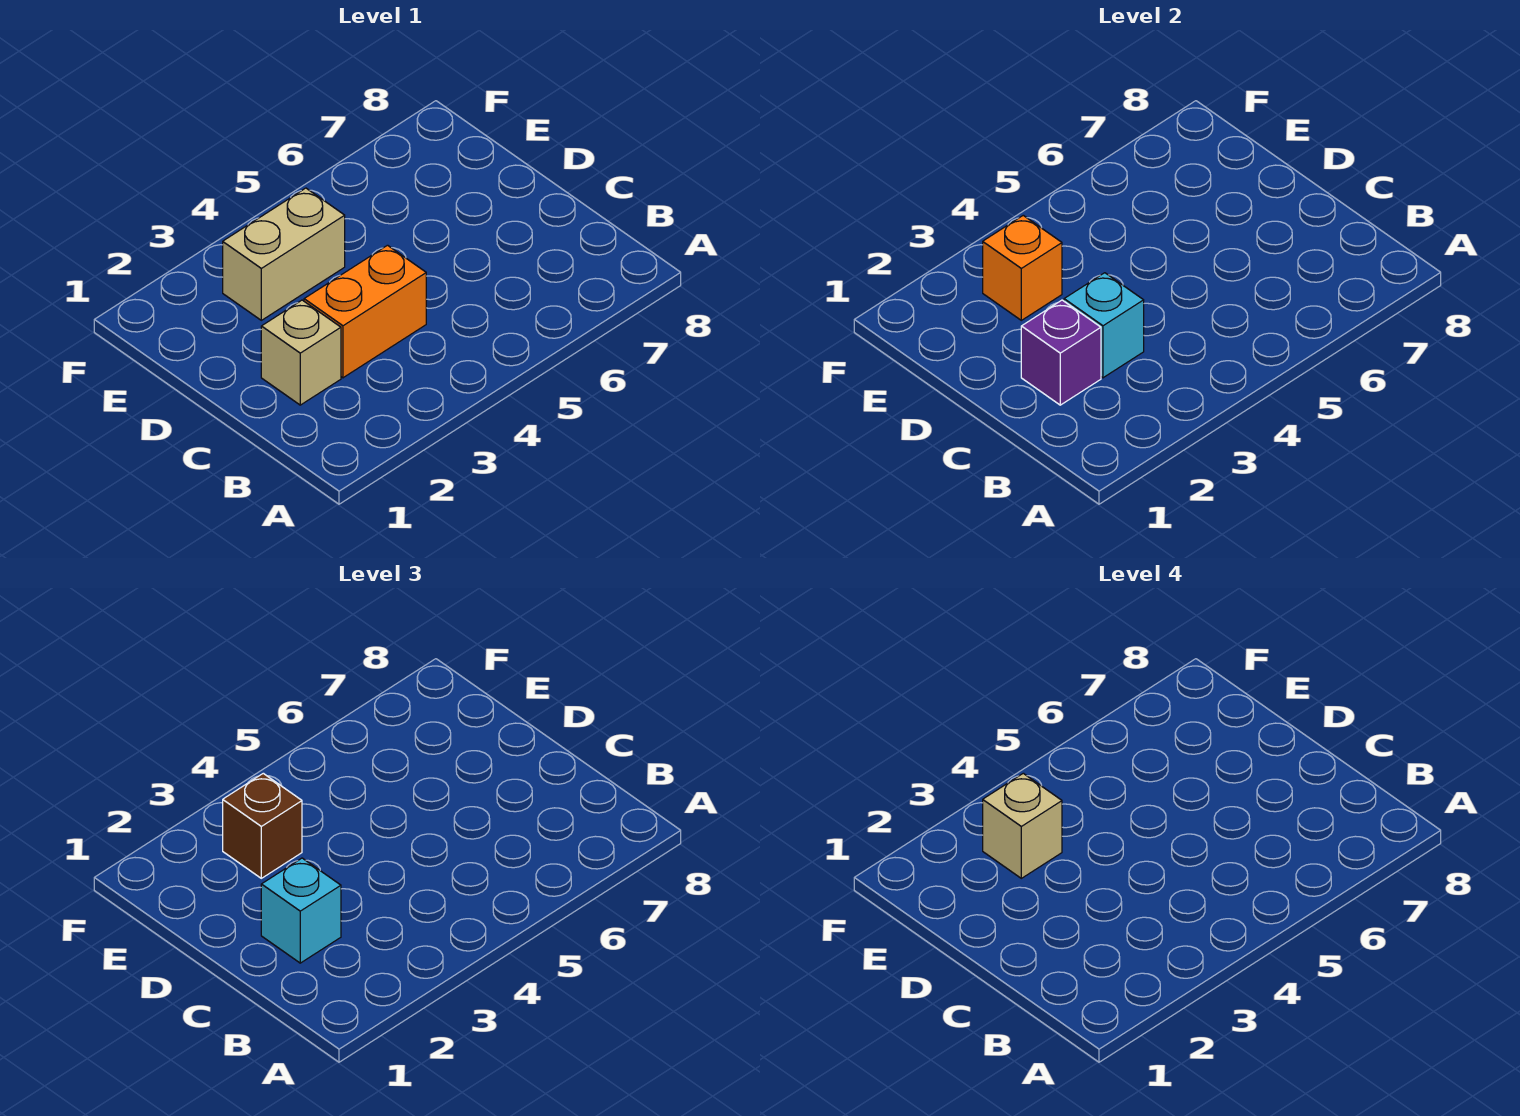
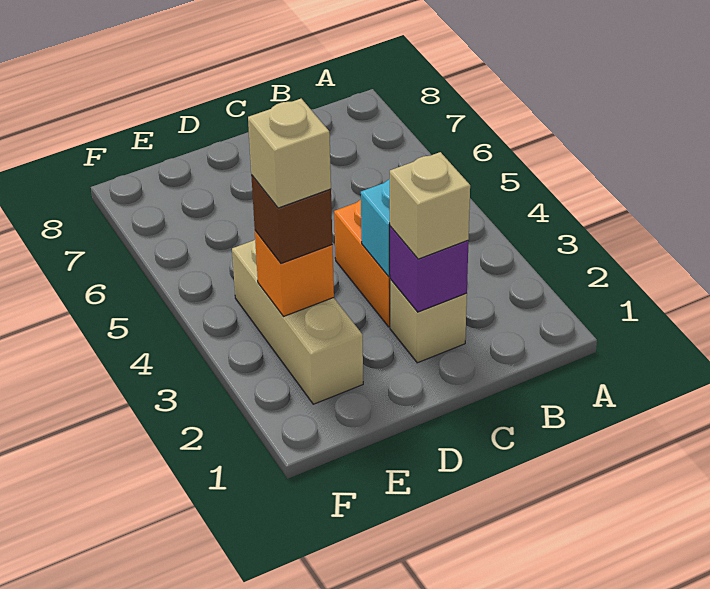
cyan brick C2 level 3 -> tan brick C2 level 3
tan brick E3:E4 level 1 -> tan brick E2:E4 level 1

